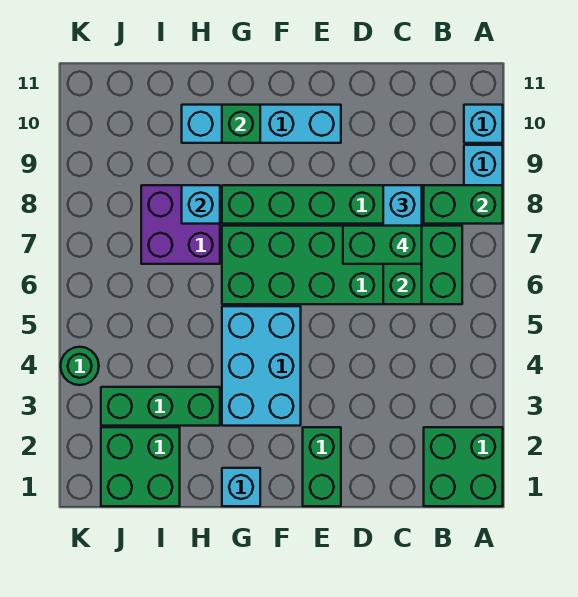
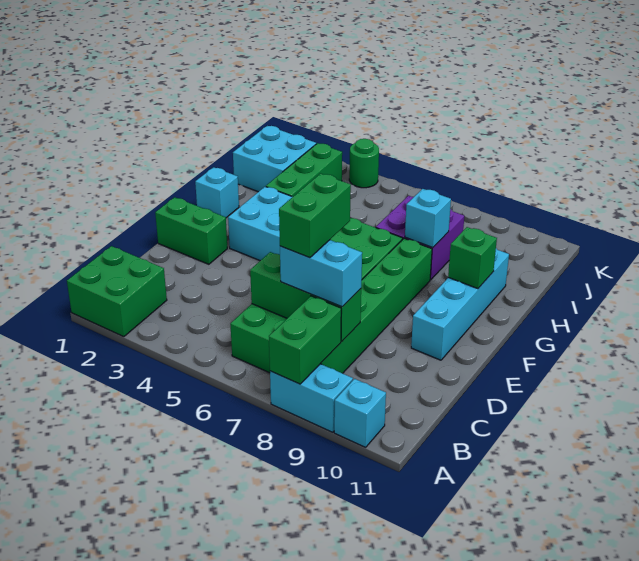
green brick I1:J2 level 1 -> cyan brick I1:J2 level 1

